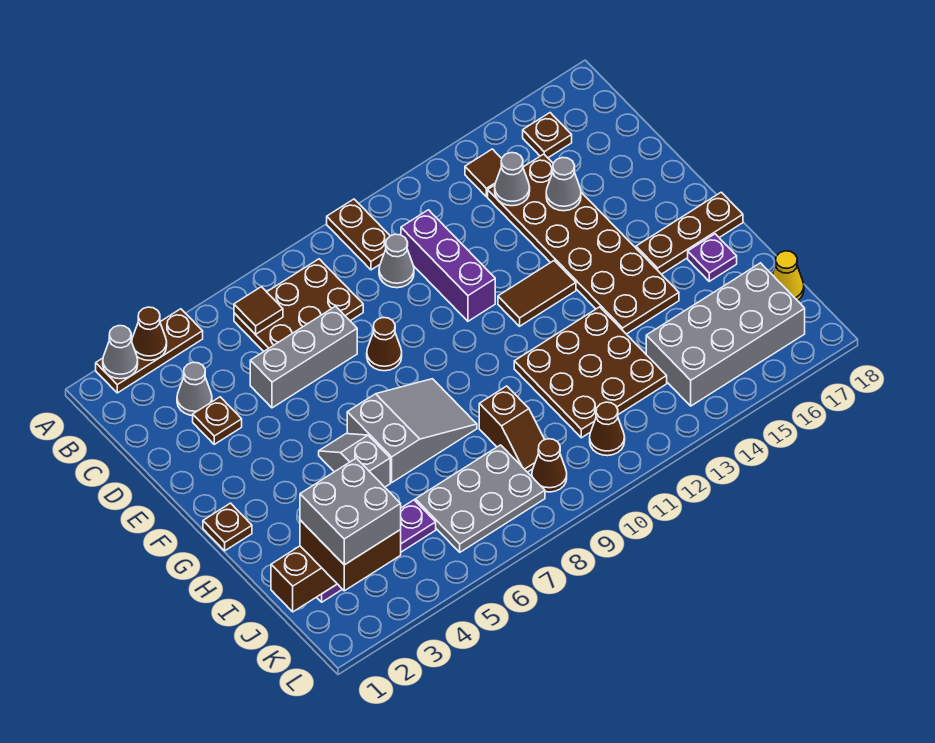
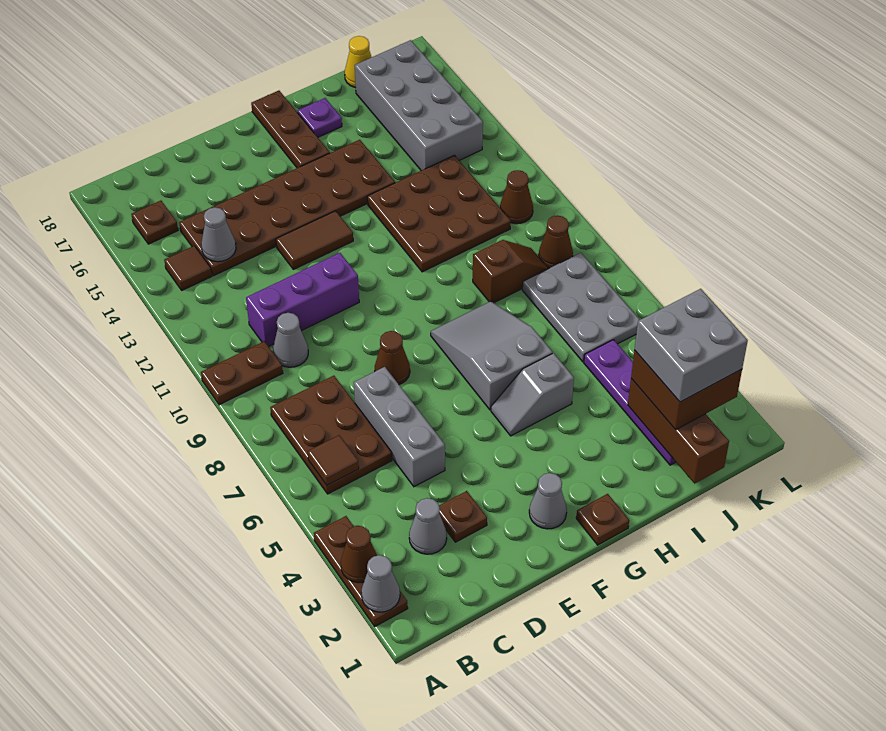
grey cone D15 level 2 -> grey cone F2 level 1
brown tile F12:F13 level 1 -> brown tile E13:F13 level 1

